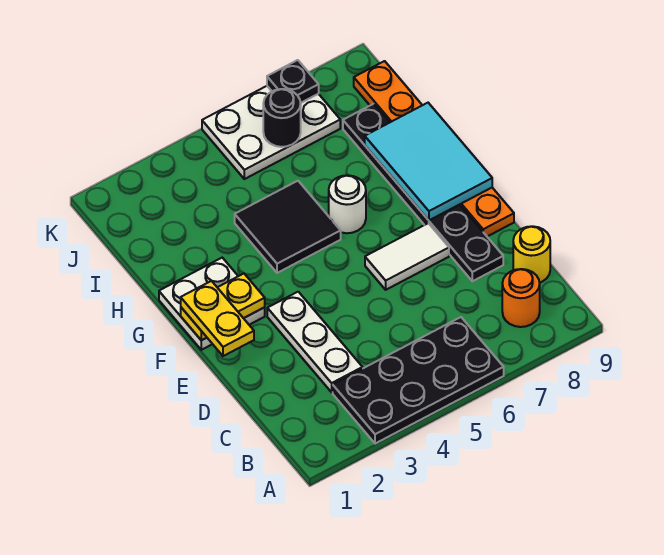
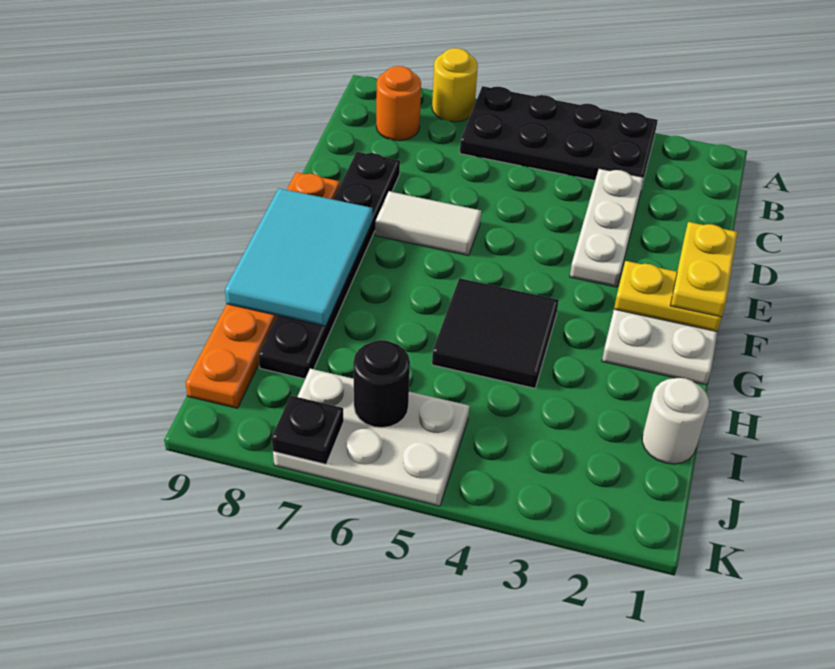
yellow round brick C9 level 1 -> yellow round brick A7 level 1
white round brick G6 level 1 -> white round brick I1 level 1

